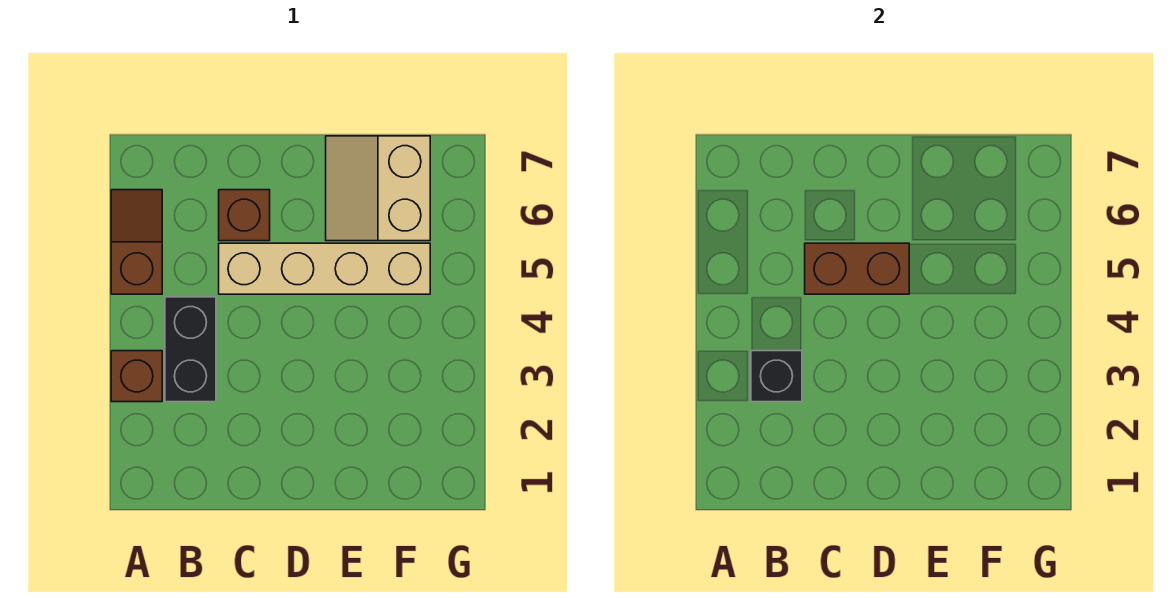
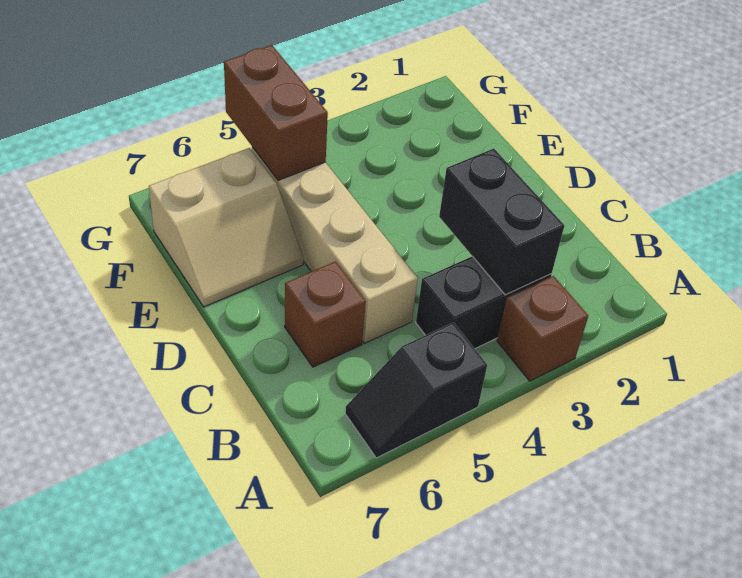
brown slope A5:A6 level 1 top 5 -> black slope A5:A6 level 1 top 5
black brick B3 level 2 -> black brick B3:C3 level 2
brown brick C5:D5 level 2 -> brown brick F5:G5 level 2

